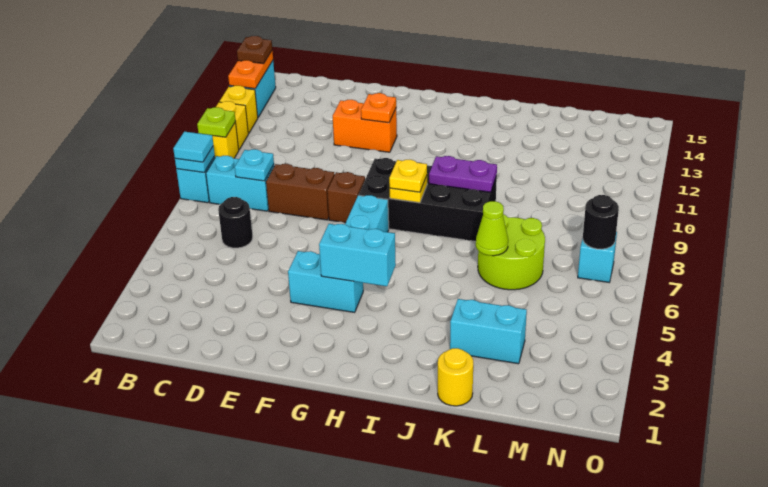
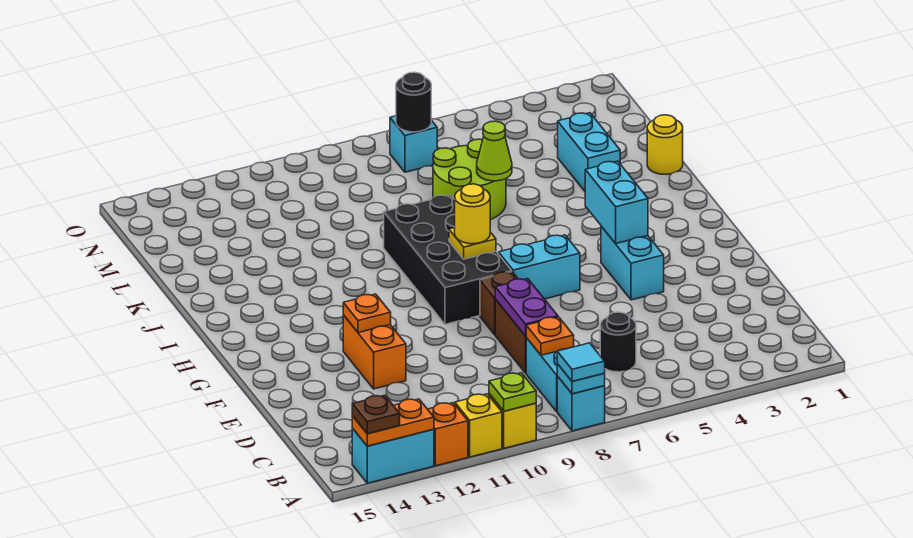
yellow brick A12 level 1 -> orange brick A12 level 1
cyan plate C8 level 2 -> orange plate C8 level 2
yellow plate H8 level 3 -> yellow round brick H8 level 3
purple plate I9:J9 level 2 -> purple plate D8:E8 level 2

